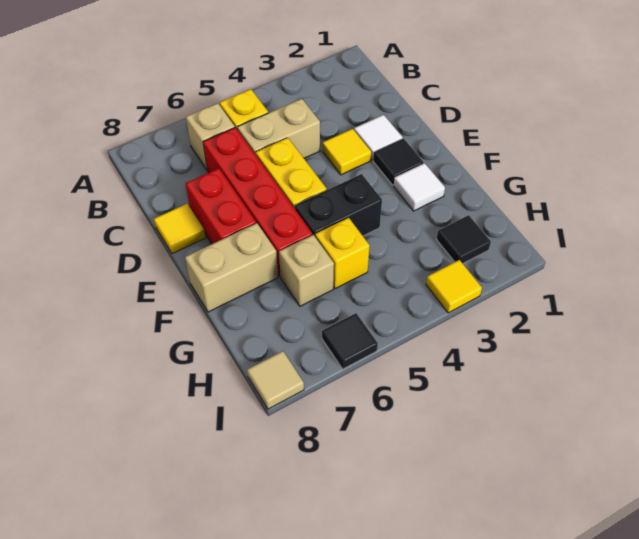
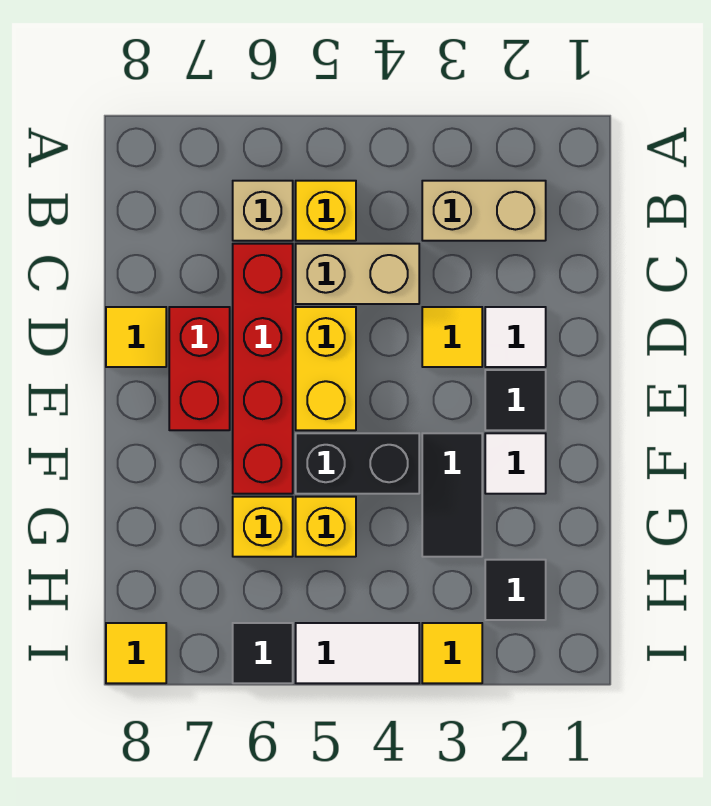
none -> black tile F3:G3 level 1
tan brick F7:F8 level 1 -> tan brick B2:B3 level 1
tan brick G6 level 1 -> yellow brick G6 level 1
none -> white tile I4:I5 level 1
tan tile I8 level 1 -> yellow tile I8 level 1

